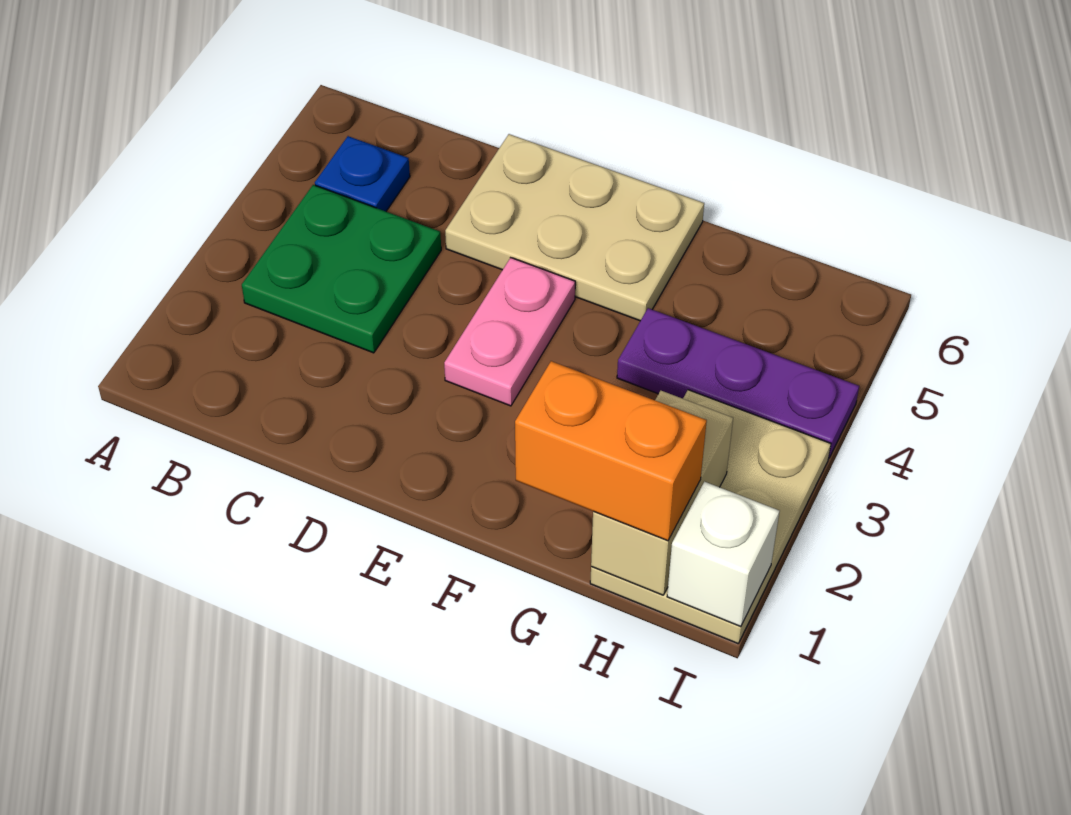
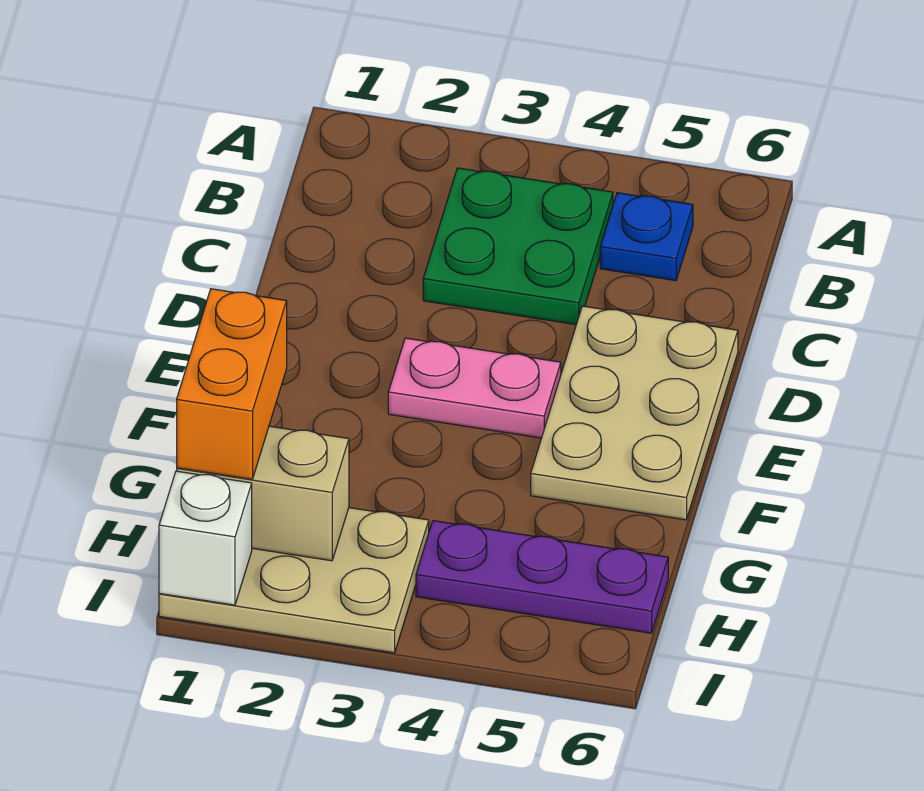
purple plate G4:I4 level 1 -> purple plate H4:H6 level 1

